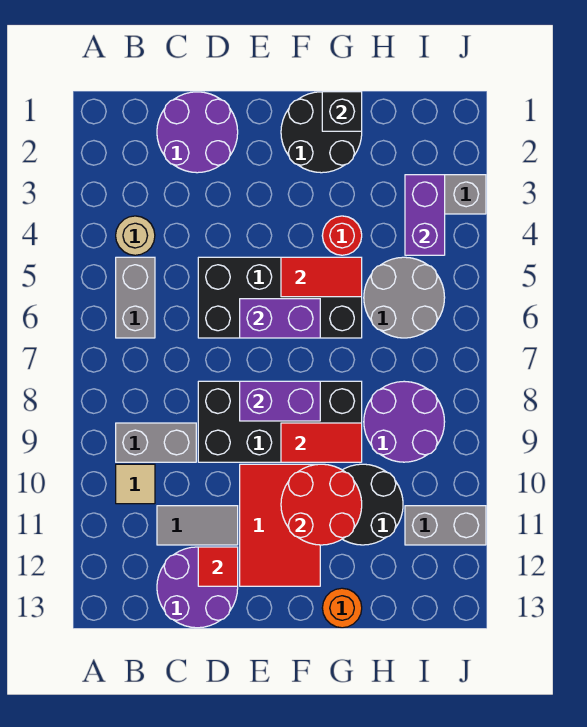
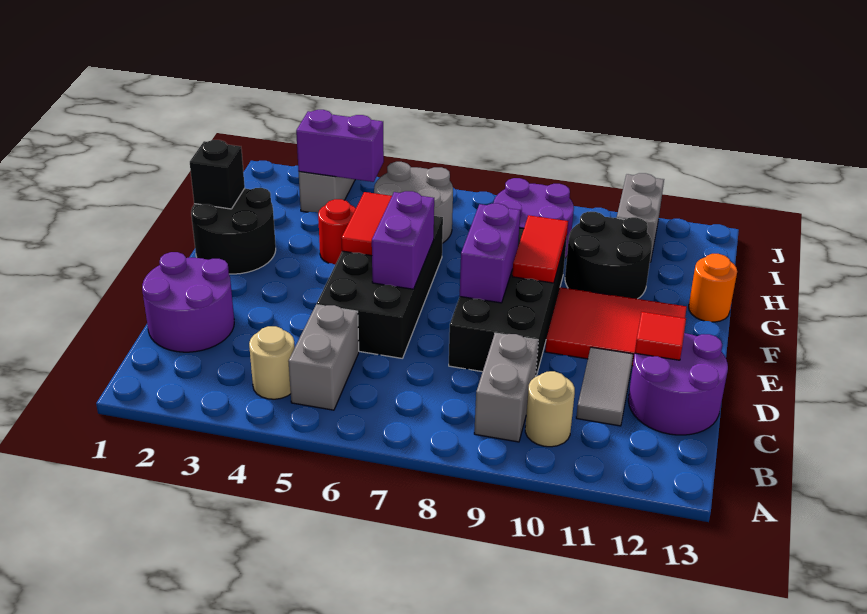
grey brick B5:B6 level 1 -> grey brick B5:C5 level 1
tan tile B10 level 1 -> tan round brick B10 level 1
red round brick F10:G11 level 2 -> none

